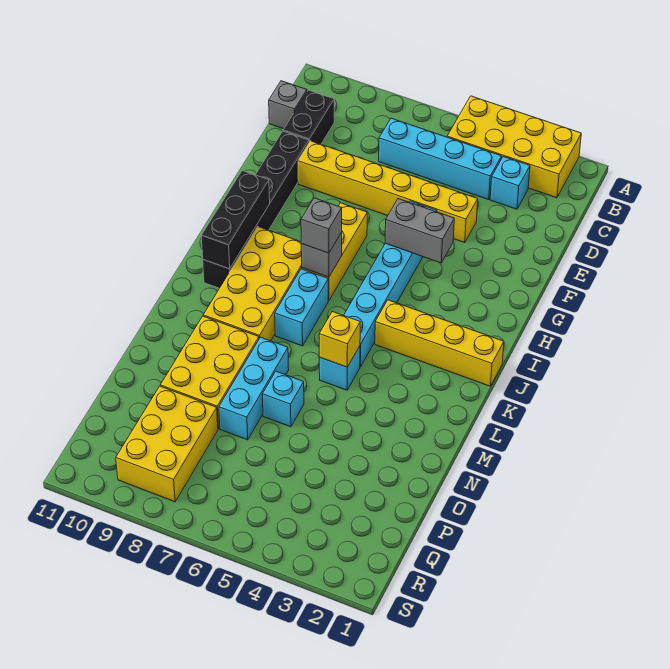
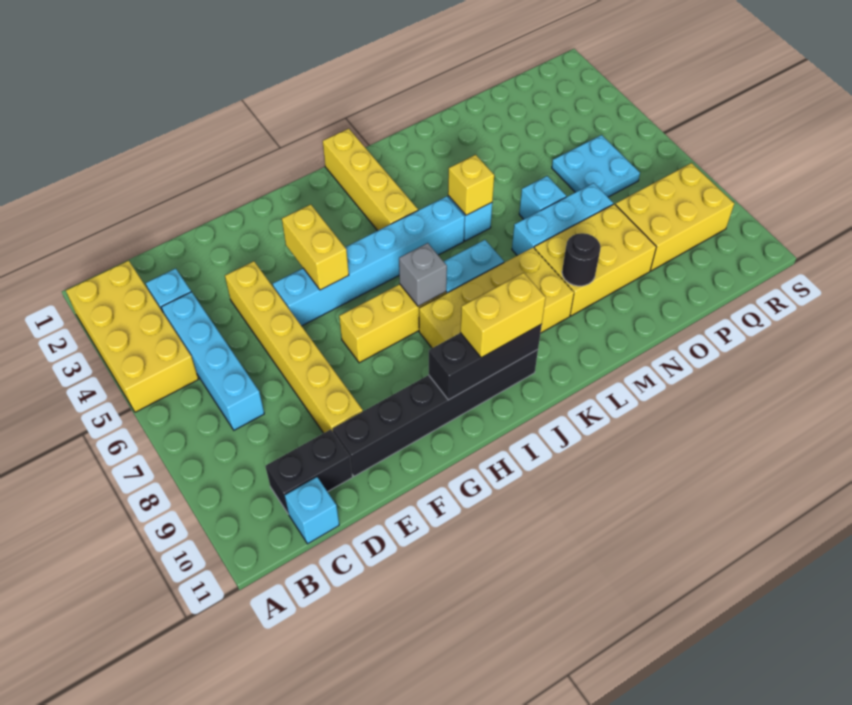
grey brick C11 level 1 -> cyan brick C11 level 1
grey brick G4:G5 level 2 -> yellow brick G4:G5 level 2
grey brick I7 level 3 -> none
none -> yellow brick I10:J10 level 3
none -> black round brick M9 level 2
none -> cyan plate P5:Q6 level 1

